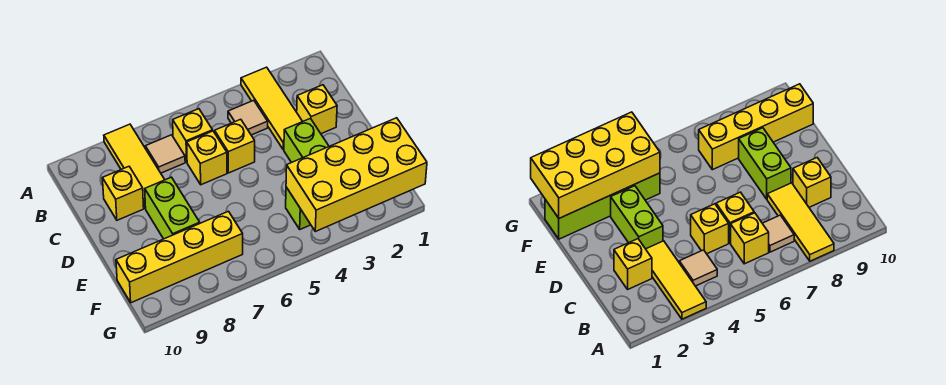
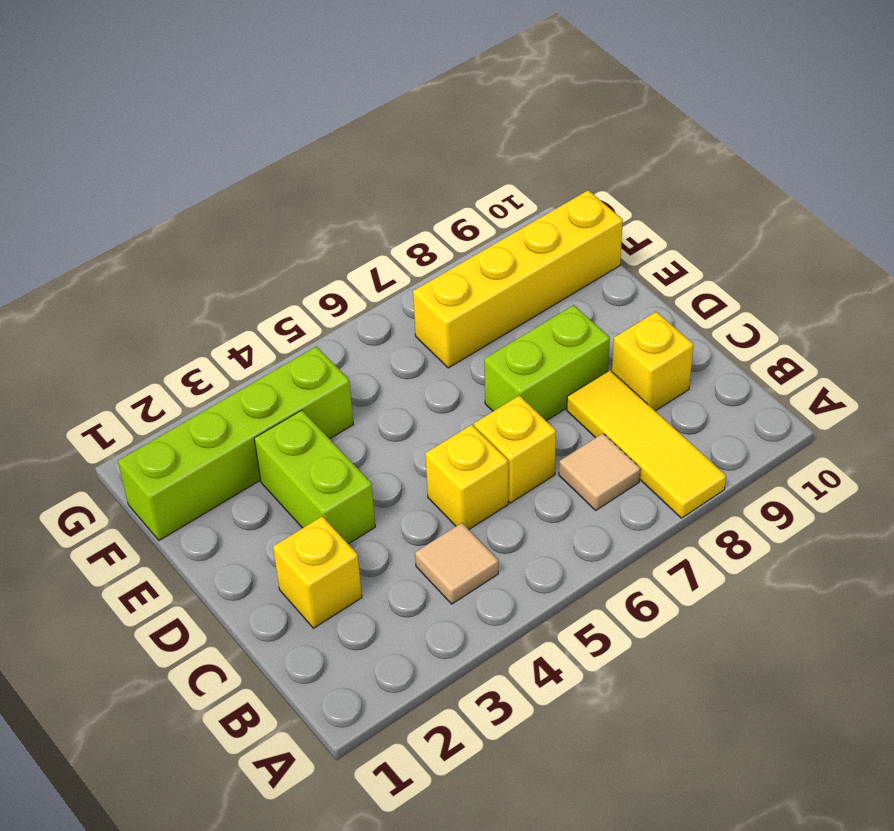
yellow tile A3:C3 level 1 -> none
yellow brick B6 level 1 -> none
lime brick D8:E8 level 1 -> lime brick D7:D8 level 1
yellow brick F1:G4 level 2 -> none

